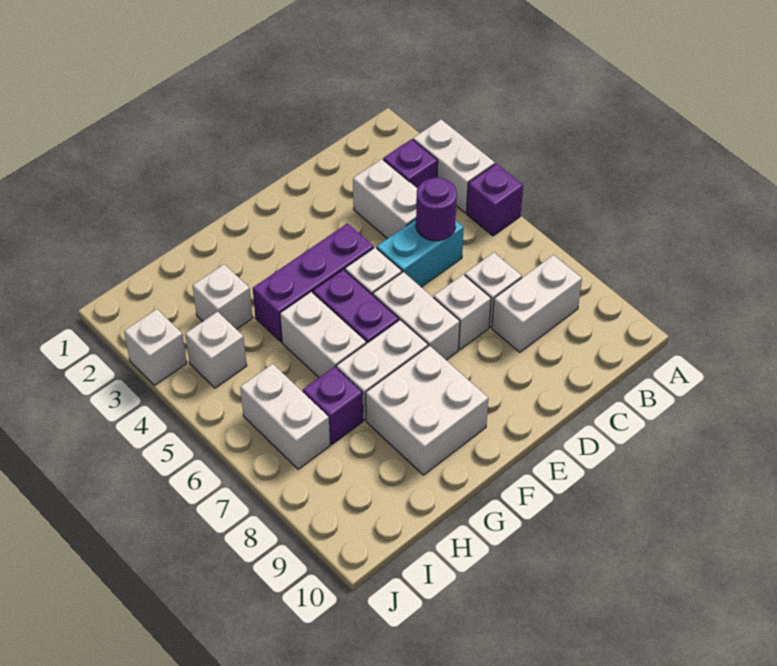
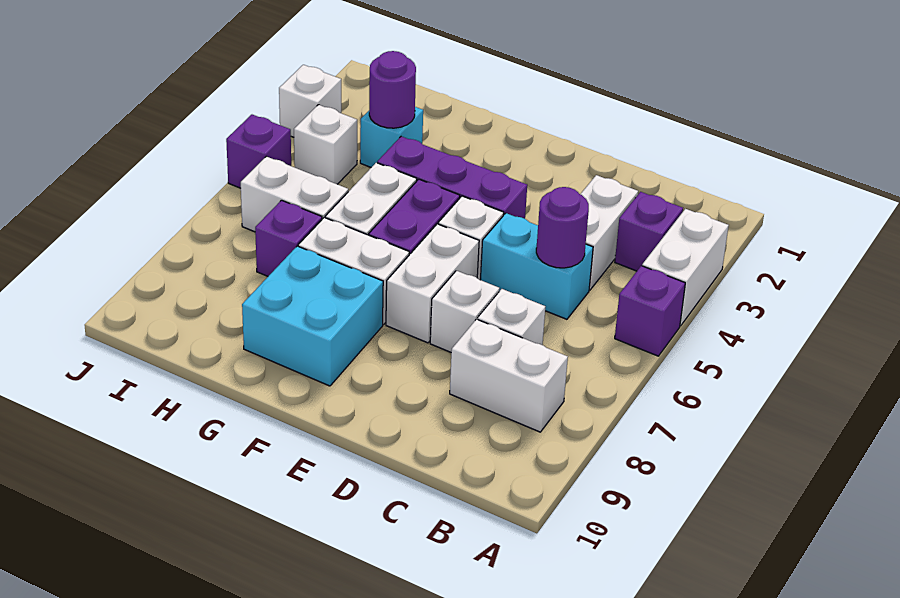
white brick F8:G9 level 1 -> cyan brick F8:G9 level 1
white brick H3 level 1 -> cyan brick H3 level 1
none -> purple round brick H3 level 2
white brick I6:I7 level 1 -> white brick H6:I6 level 1
none -> purple brick J5 level 1

